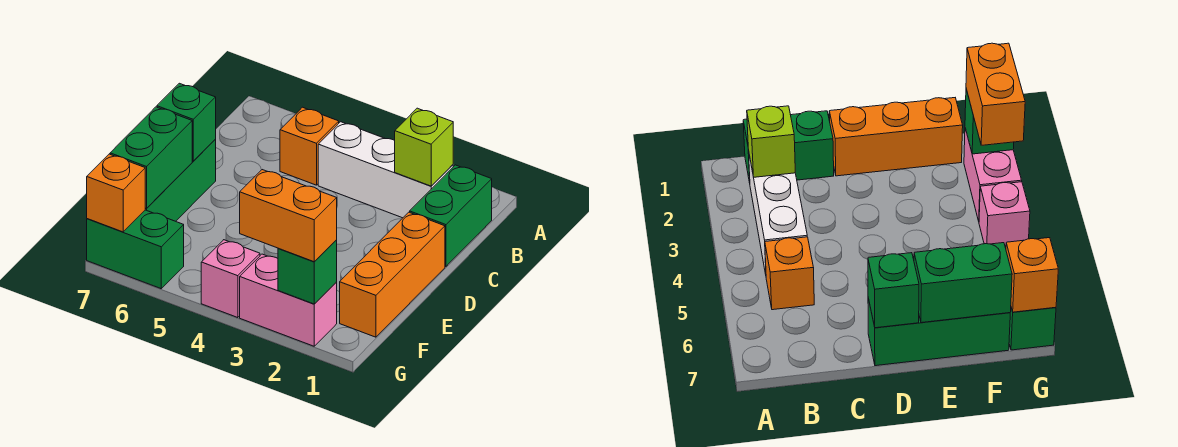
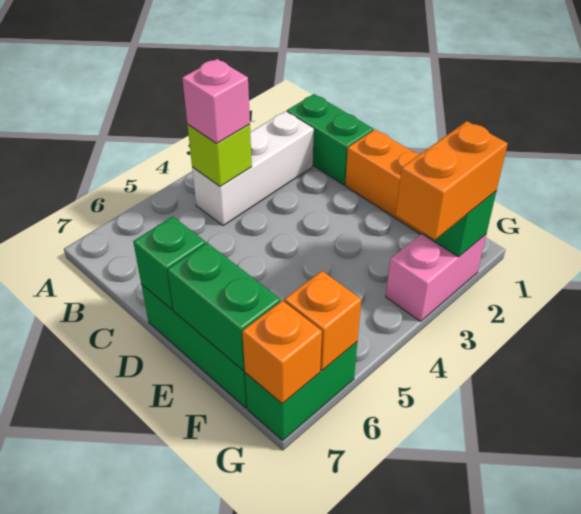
lime brick B2 level 2 -> lime brick B4 level 2
orange brick B5 level 1 -> orange brick G6 level 2
pink brick G4 level 1 -> pink brick B4 level 3

